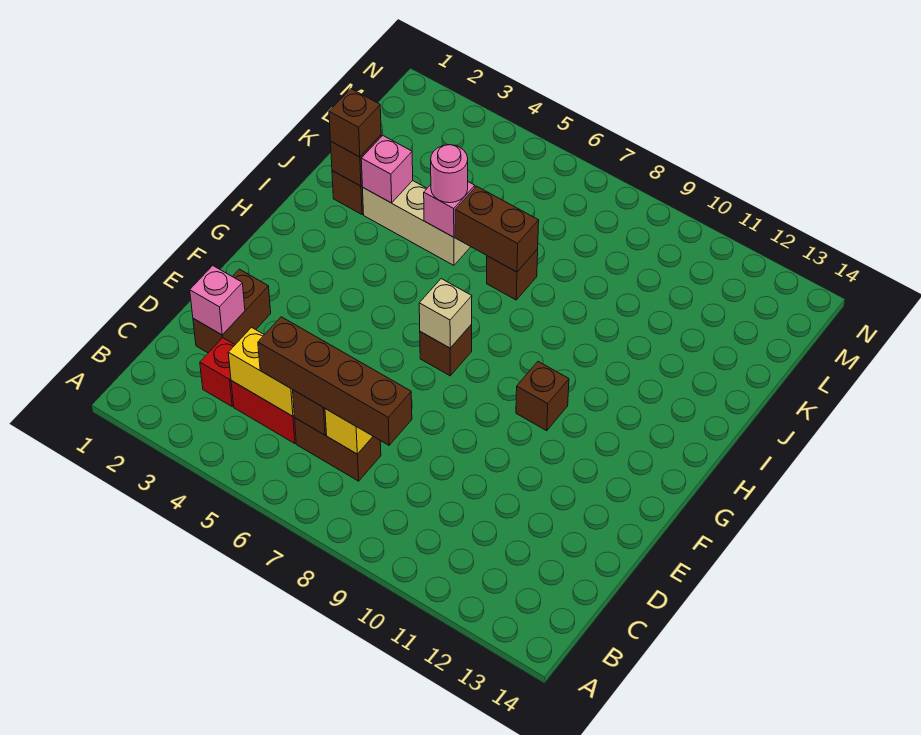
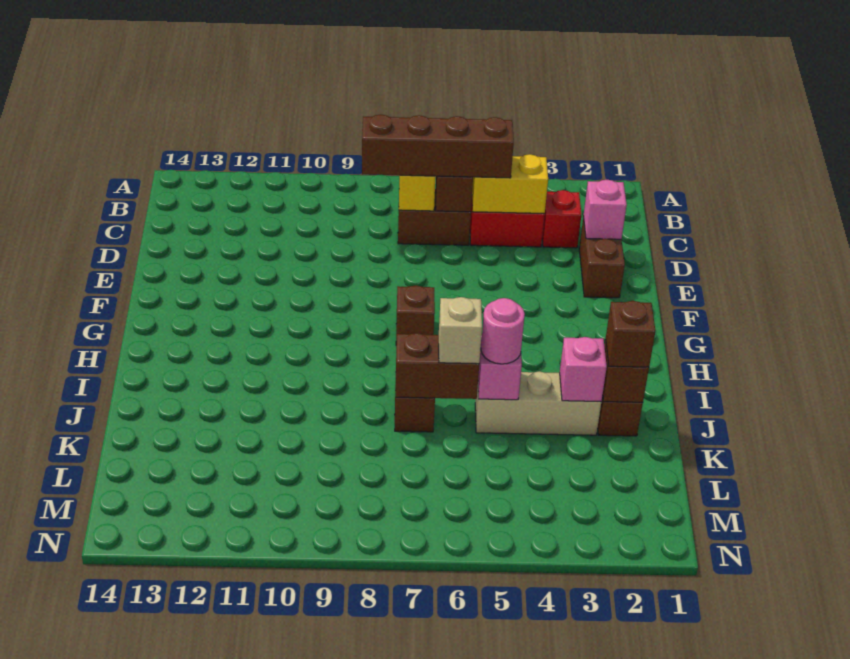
tan brick G7 level 2 -> tan brick J6 level 3
brown brick G10 level 1 -> none

